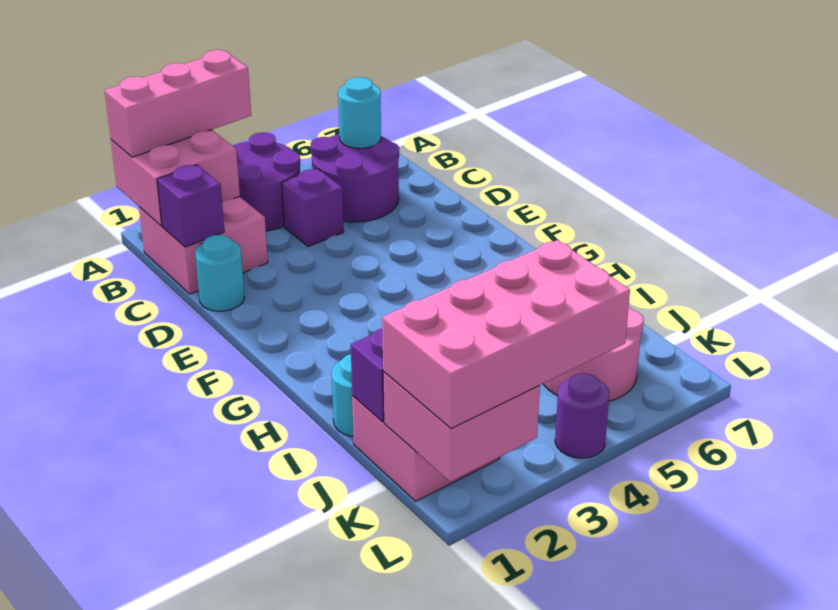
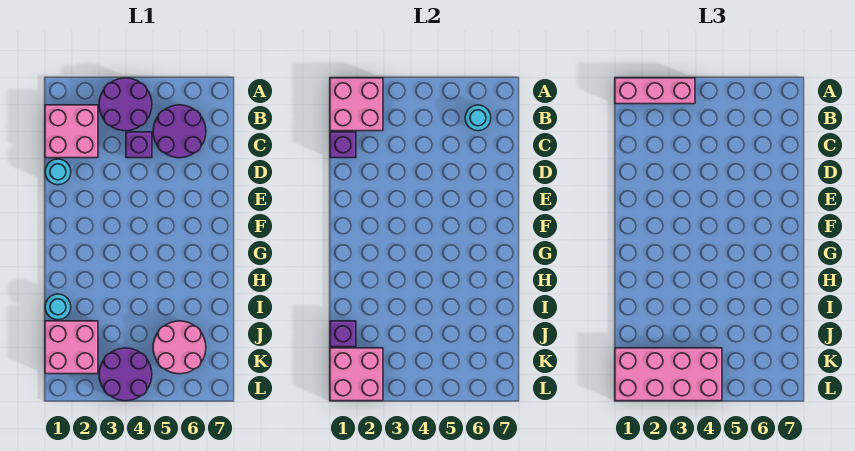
purple round brick L4 level 1 -> purple round brick K3:L4 level 1

